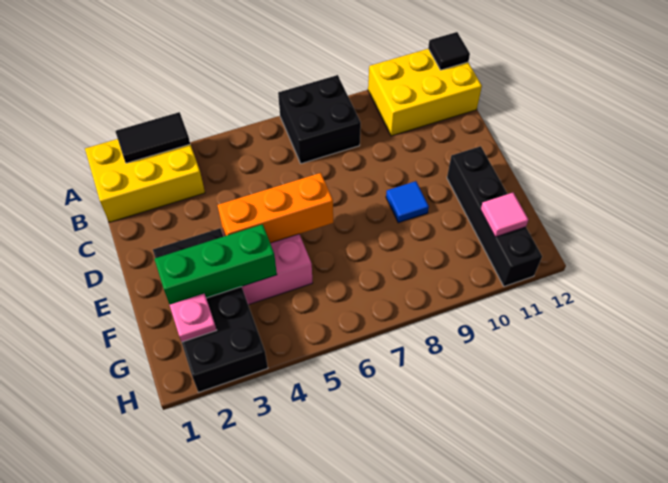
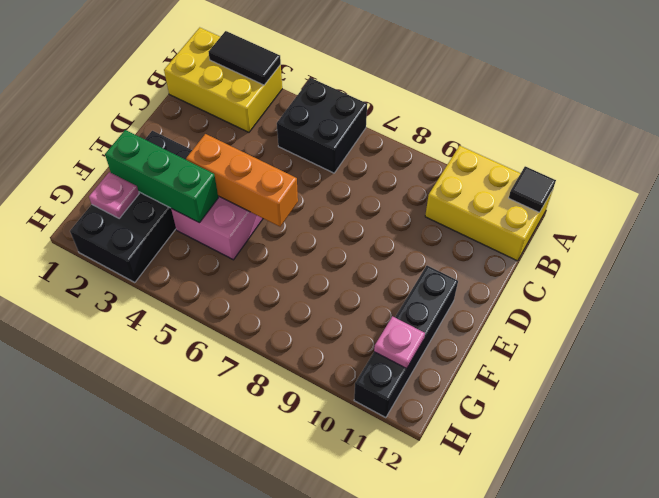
black brick A7:B8 level 1 -> black brick A5:B6 level 1
blue tile E9 level 1 -> none
pink tile G11 level 2 -> pink plate G11 level 2

